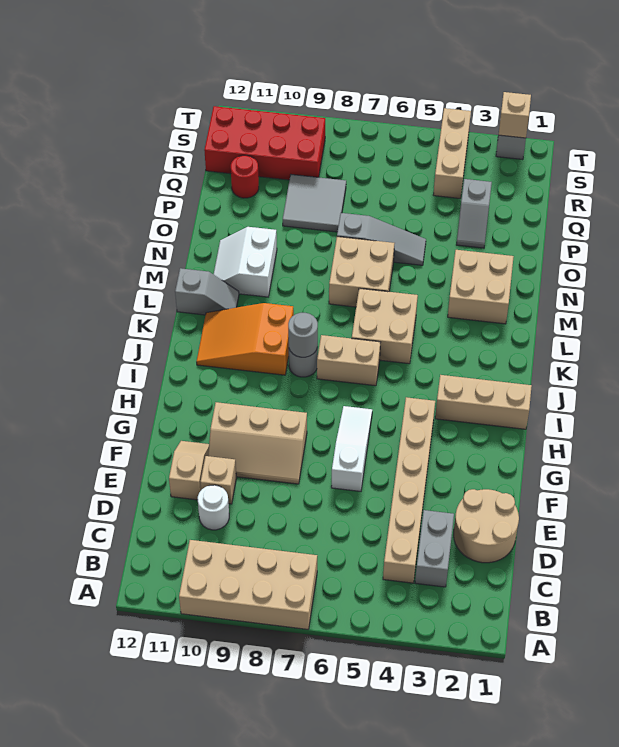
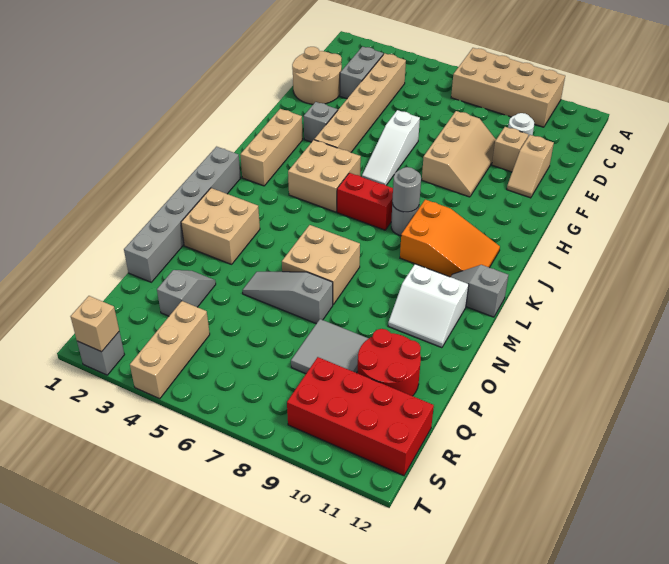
tan slope F8:G10 level 1 top G -> tan slope E8:G9 level 1 top 8
none -> grey brick G3 level 1
tan brick I1:I3 level 1 -> tan brick H2:J2 level 1
tan brick J6:J7 level 1 -> red brick J6:J7 level 1
none -> grey brick K1:P1 level 1
tan brick K5:L6 level 1 -> tan brick I4:J5 level 1
white slope M10:N11 level 1 top 10 -> white slope M10:N11 level 1 top M
red round brick Q11 level 1 -> red round brick P10:Q11 level 1

